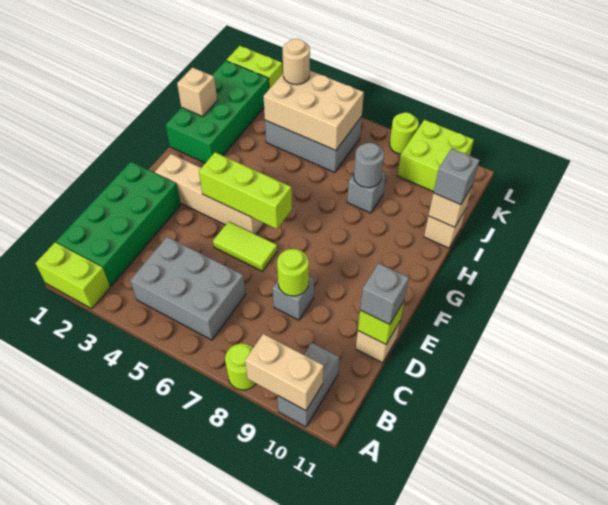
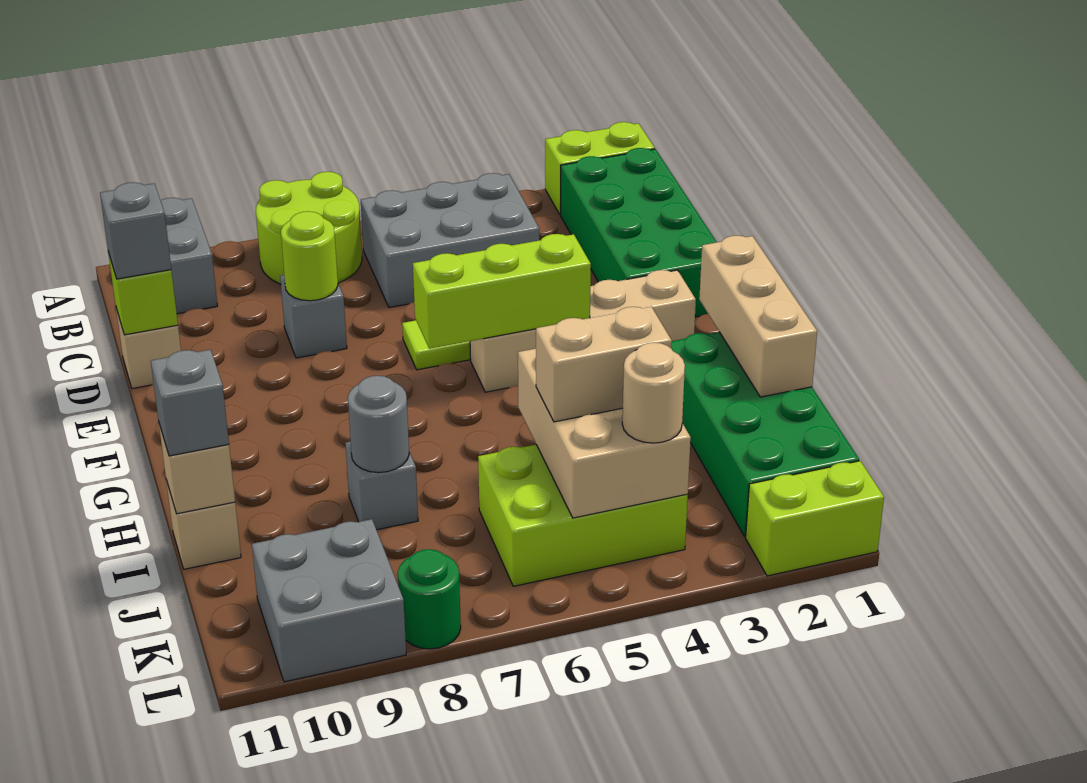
lime round brick A8 level 1 -> lime round brick A7:B8 level 1
tan brick A9:A10 level 2 -> tan brick J4:J5 level 3
tan brick I1 level 2 -> tan brick G1:I1 level 2
grey brick J4:K6 level 1 -> lime brick J4:K6 level 1
tan brick J4:K6 level 2 -> tan brick I4:K5 level 2
lime brick K9:L10 level 1 -> grey brick K9:L10 level 1
lime round brick L8 level 1 -> green round brick L8 level 1

